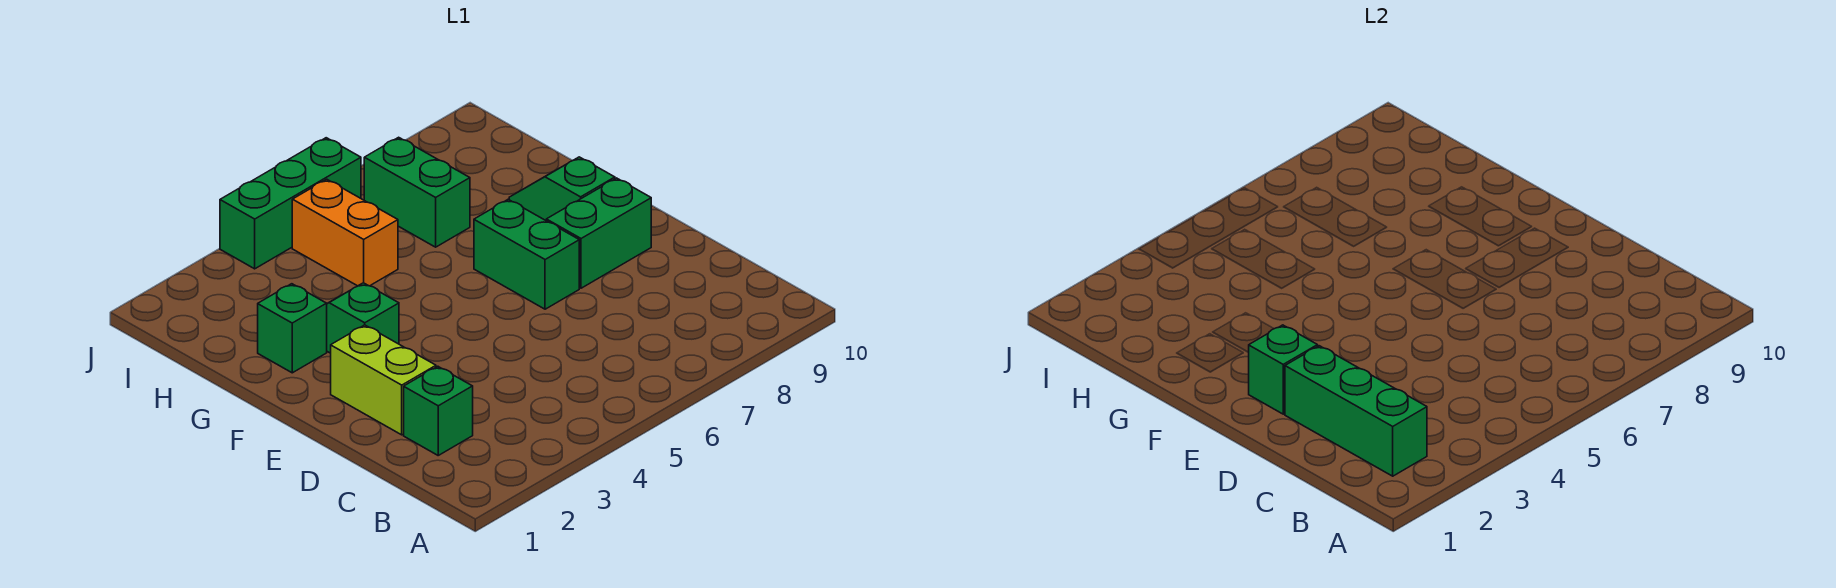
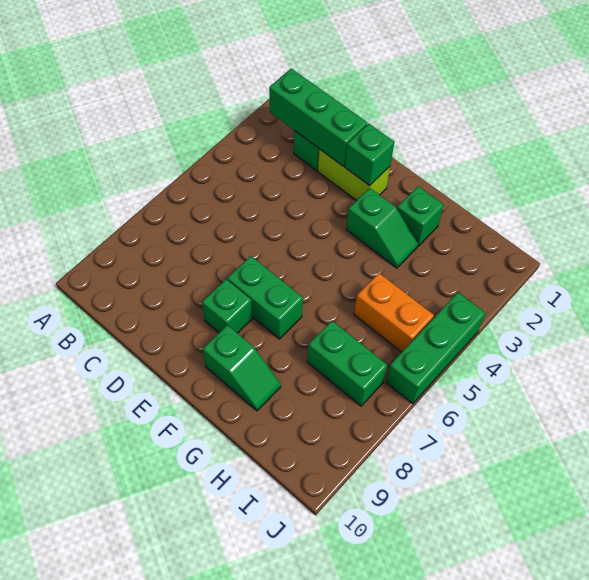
green brick E8:E9 level 1 -> green brick E8 level 1

